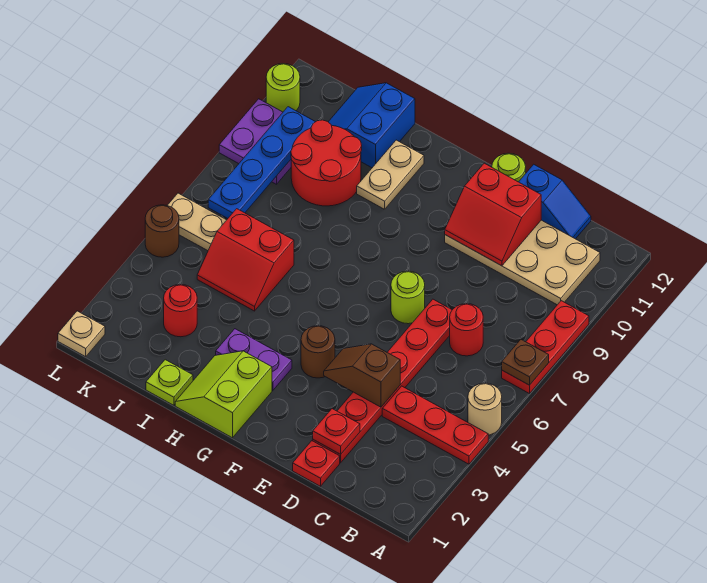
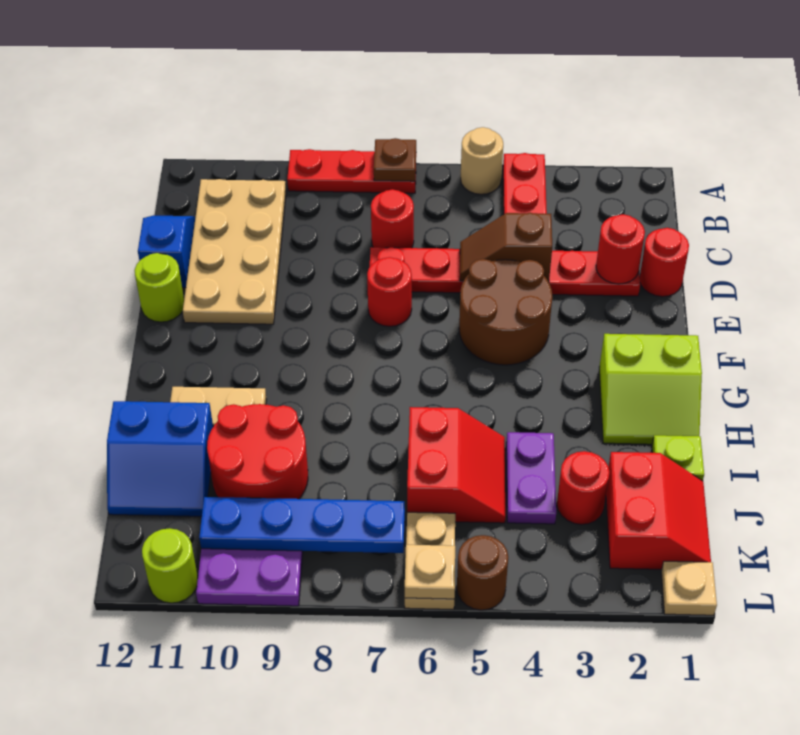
red plate D1 level 1 -> red round brick D1 level 1
red plate D2 level 2 -> red round brick D2 level 2
brown slope D4:E4 level 2 top D -> brown slope D4:D5 level 2 top 4
red slope D10:E11 level 2 top 11 -> red slope J1:K2 level 1 top 2
lime round brick E7 level 1 -> red round brick E7 level 1
brown round brick F4 level 1 -> brown round brick E4:F5 level 1
purple plate G3:H3 level 1 -> purple plate I4:J4 level 1
none -> tan plate L6 level 2

